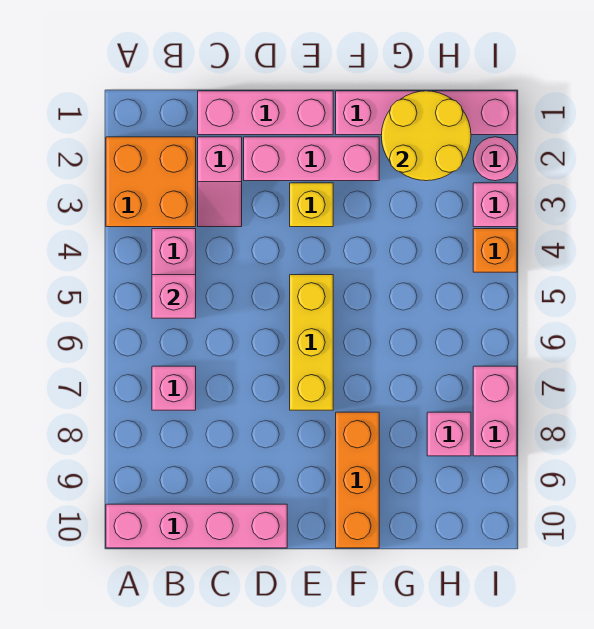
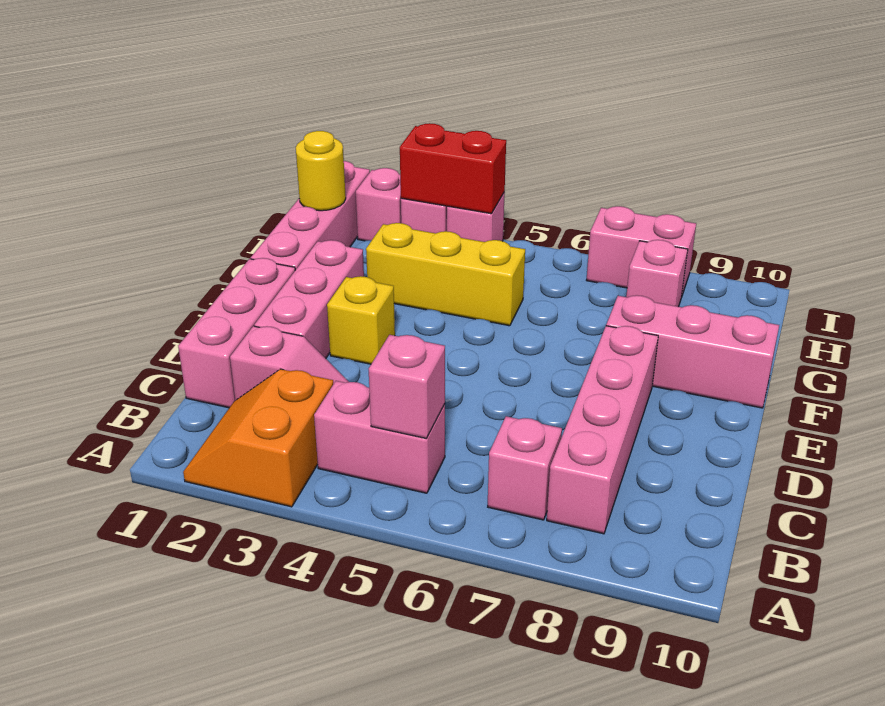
orange brick A2:B3 level 1 -> orange slope A2:B3 level 1 top 3
pink brick A10:D10 level 1 -> pink brick B8:E8 level 1
yellow brick E5:E7 level 1 -> yellow brick G3:G5 level 1
orange brick F8:F10 level 1 -> pink brick F8:F10 level 1
yellow round brick G1:H2 level 2 -> yellow round brick H1 level 2
pink round brick I2 level 1 -> pink brick I2 level 1
none -> red brick I3:I4 level 2
orange brick I4 level 1 -> pink brick I4 level 1

